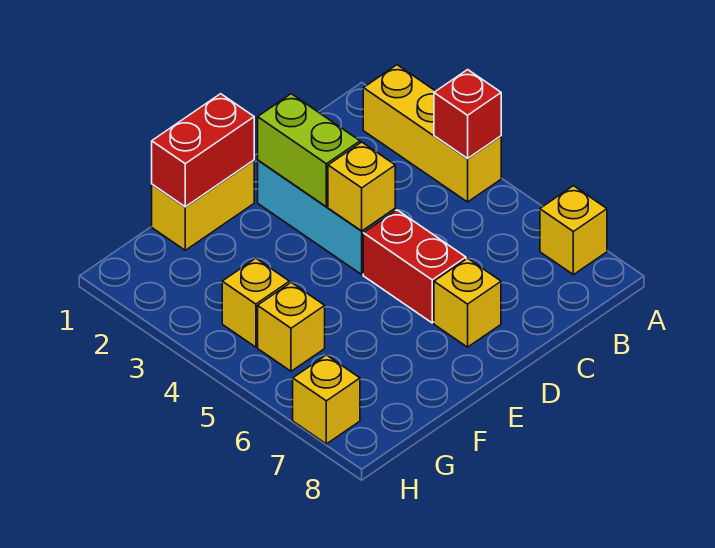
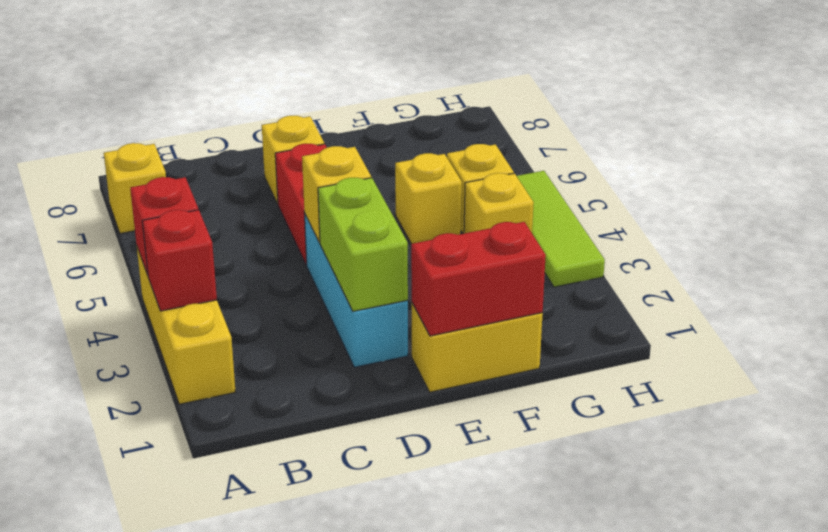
none -> red brick A3 level 2
none -> lime tile H3:H5 level 1
yellow brick H7 level 1 -> yellow brick F5 level 1

